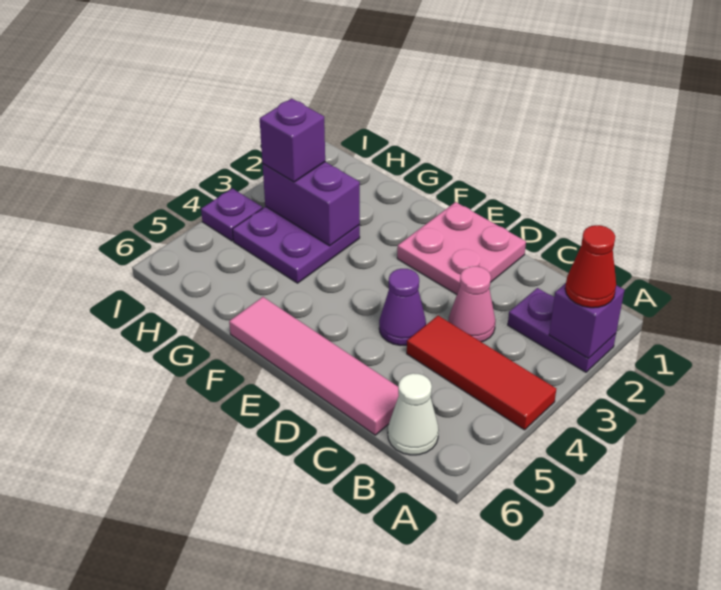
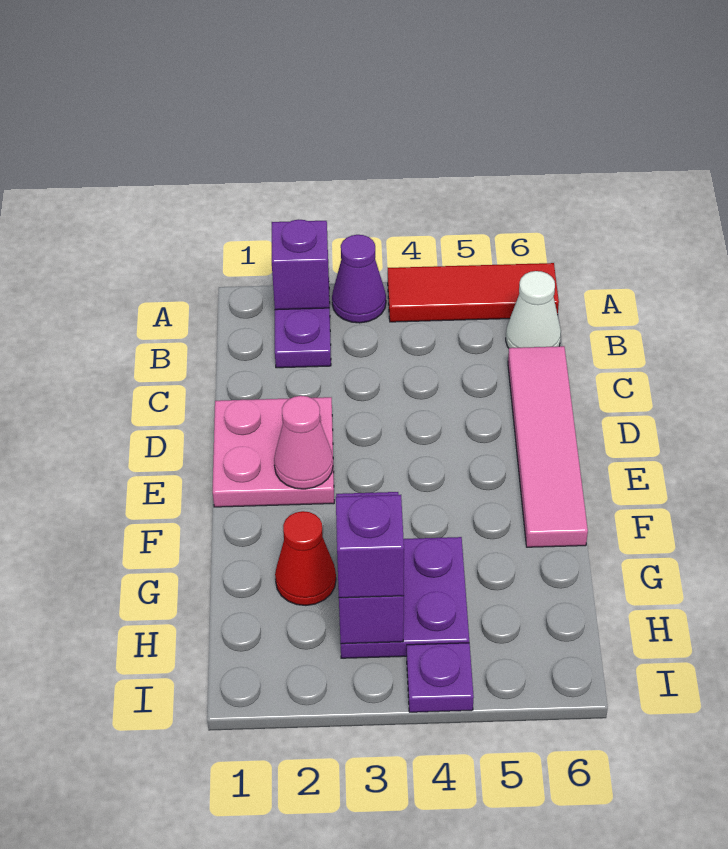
red cone A2 level 3 -> red cone G2 level 1
red tile A4:C4 level 1 -> red tile A4:A6 level 1
pink cone C3 level 1 -> pink cone E2 level 2
purple cone D4 level 1 -> purple cone A3 level 1

